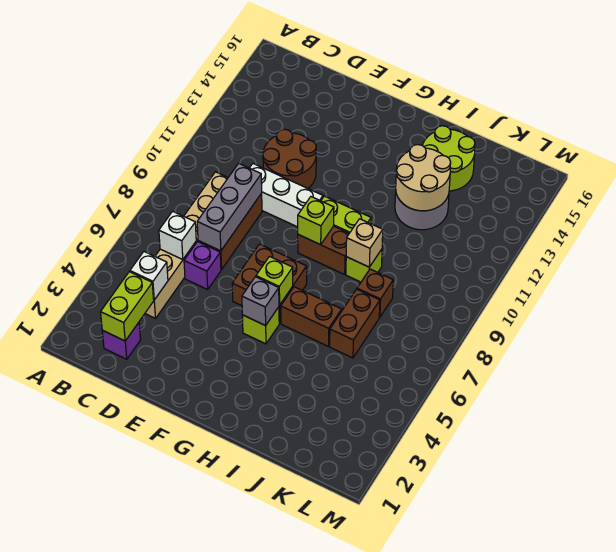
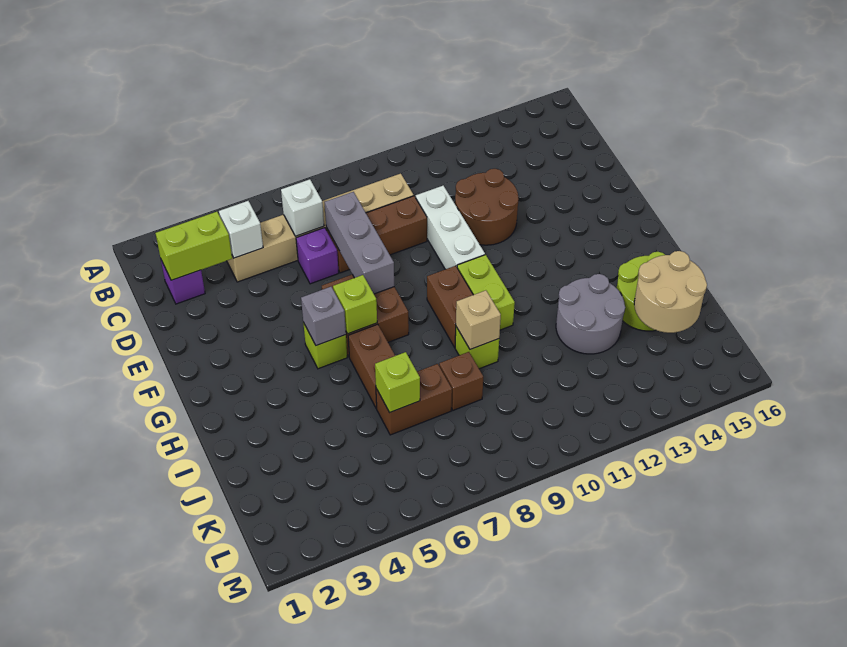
grey brick D7:D9 level 2 -> grey brick D7:F7 level 2
lime brick G9 level 2 -> lime brick J6 level 2
tan round brick I12:J13 level 2 -> tan round brick J14:K15 level 2

